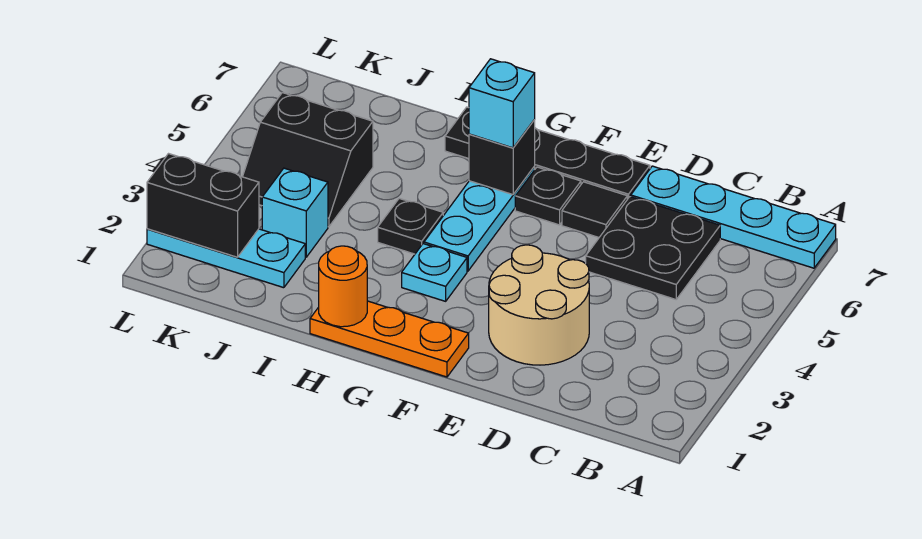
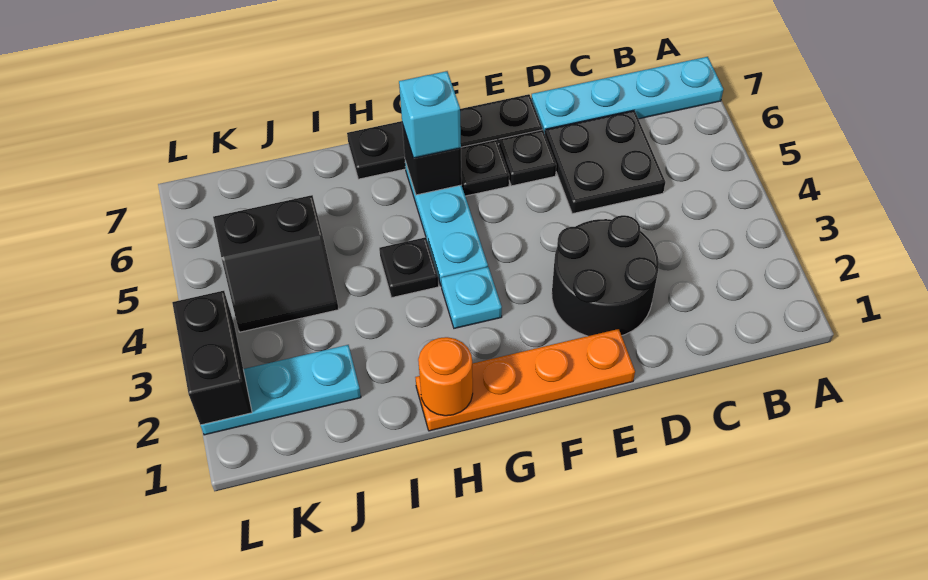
tan round brick D2:E3 level 1 -> black round brick D2:E3 level 1
black tile E6 level 1 -> black plate E6 level 1
orange plate F1:H1 level 1 -> orange plate E1:H1 level 1
cyan brick J3 level 1 -> none
black brick K2:L2 level 2 -> black brick L2:L3 level 2

